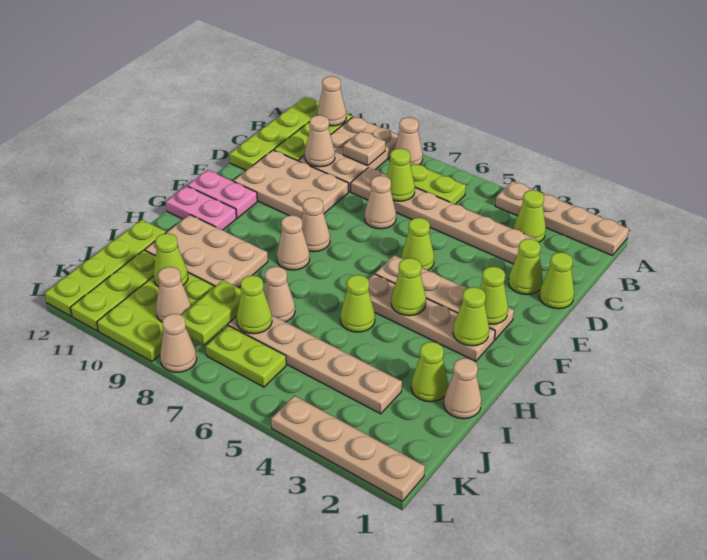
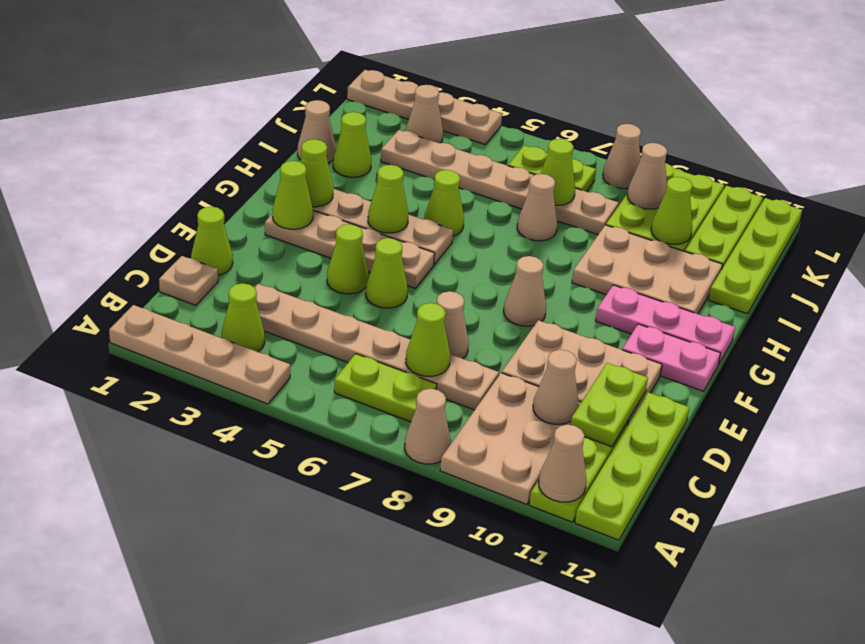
tan plate B9 level 2 -> tan plate C1 level 1
lime cone D2 level 1 -> lime cone E4 level 1
tan cone G8 level 1 -> tan cone K3 level 1
pink plate G11:G12 level 1 -> pink plate G10:G12 level 1
lime plate J8:K8 level 2 -> lime plate C11:D11 level 2

